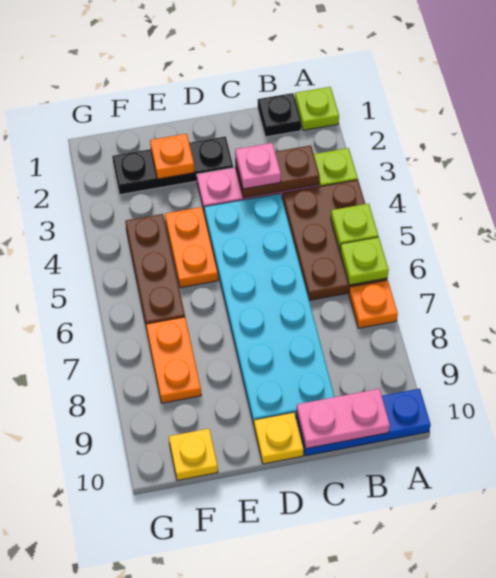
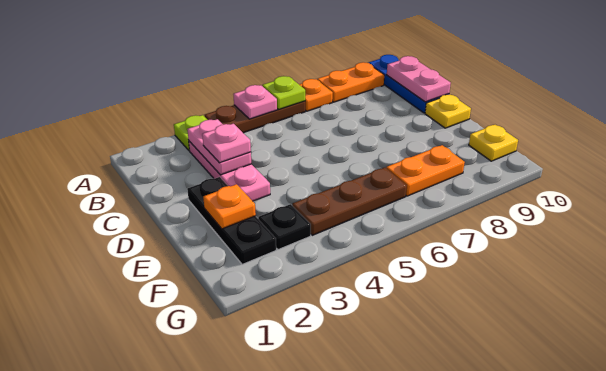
lime plate A1 level 1 -> none
brown plate A4:B6 level 1 -> brown plate A4:A6 level 1
lime plate A5 level 2 -> pink plate A5 level 2
black plate B1 level 1 -> black plate F3 level 1
brown plate B3:C3 level 2 -> pink plate B3:C3 level 2
cyan plate C4:D9 level 1 -> none
orange plate E4:E5 level 1 -> orange plate A8:A9 level 1

